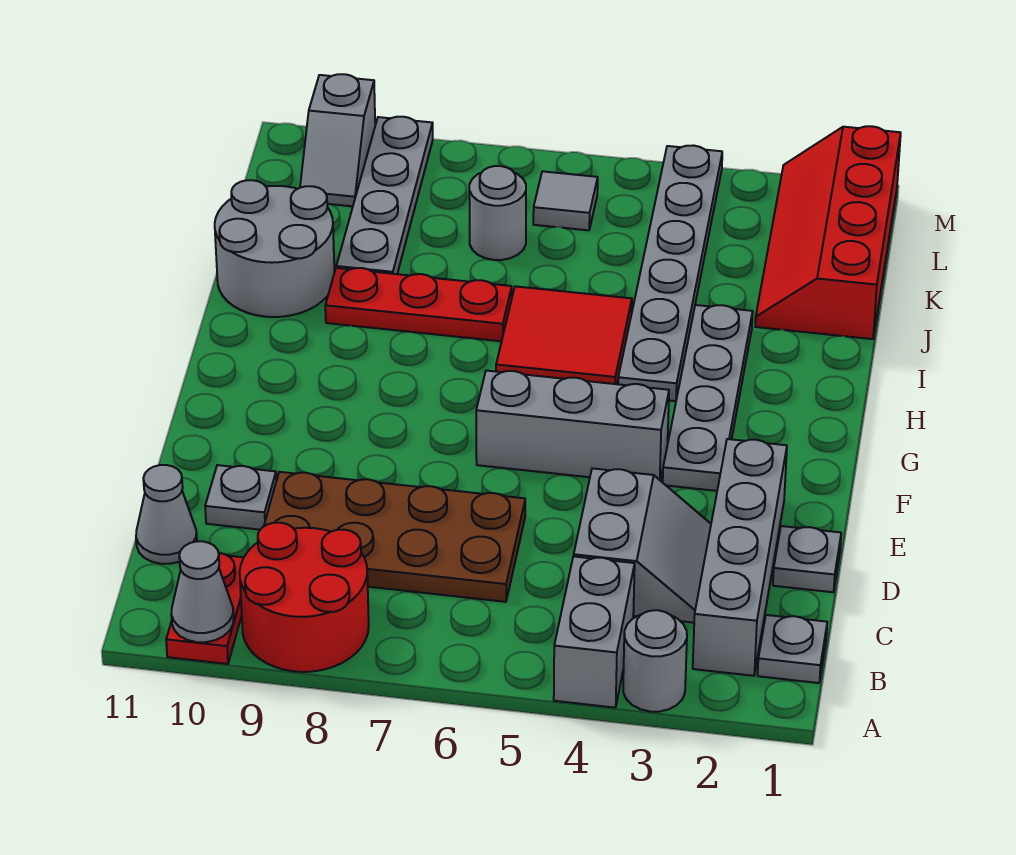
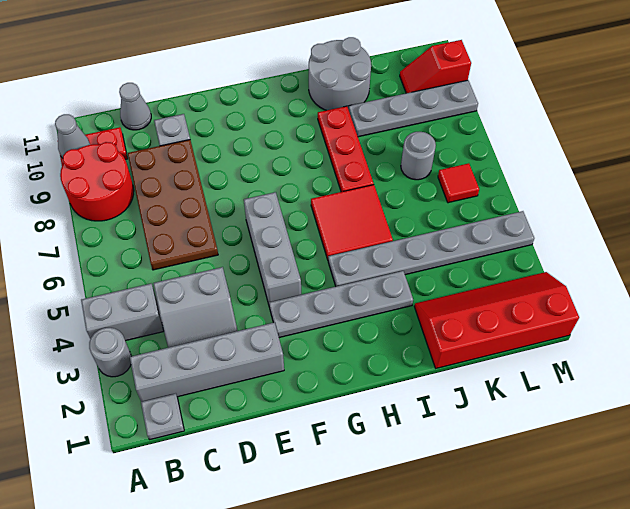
grey plate D1 level 1 -> none
grey tile L6 level 1 -> red tile L6 level 1
grey slope L10:M10 level 1 top M -> red slope L10:M10 level 1 top M

